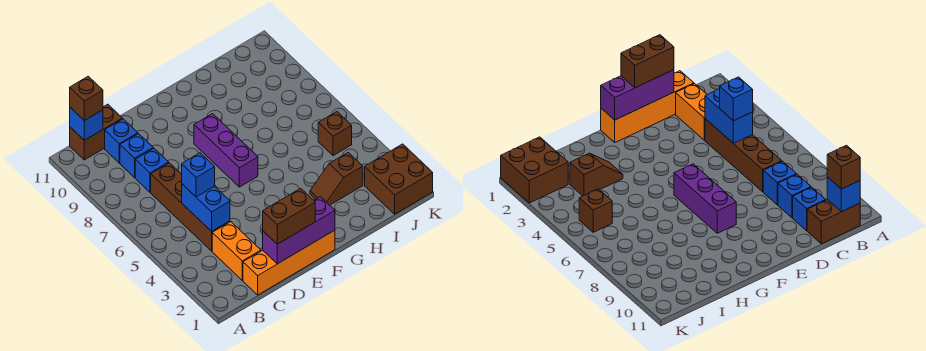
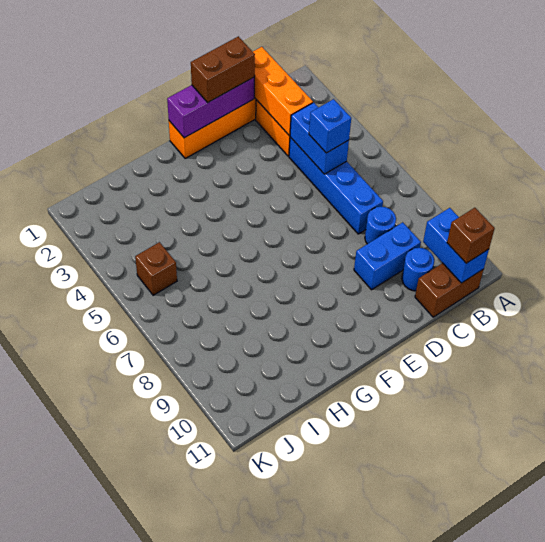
blue brick B11 level 2 -> blue brick B10:B11 level 2
none -> orange brick C1:C3 level 2
brown brick C4:C7 level 1 -> blue brick C4:C7 level 1
blue brick C8 level 1 -> blue round brick C8 level 1
blue brick C9 level 1 -> blue brick C9:D9 level 1
blue brick C10 level 1 -> blue round brick C10 level 1
purple brick F6:F8 level 1 -> none
brown slope H3:I3 level 1 top I -> none
brown brick J1:K2 level 1 -> none

